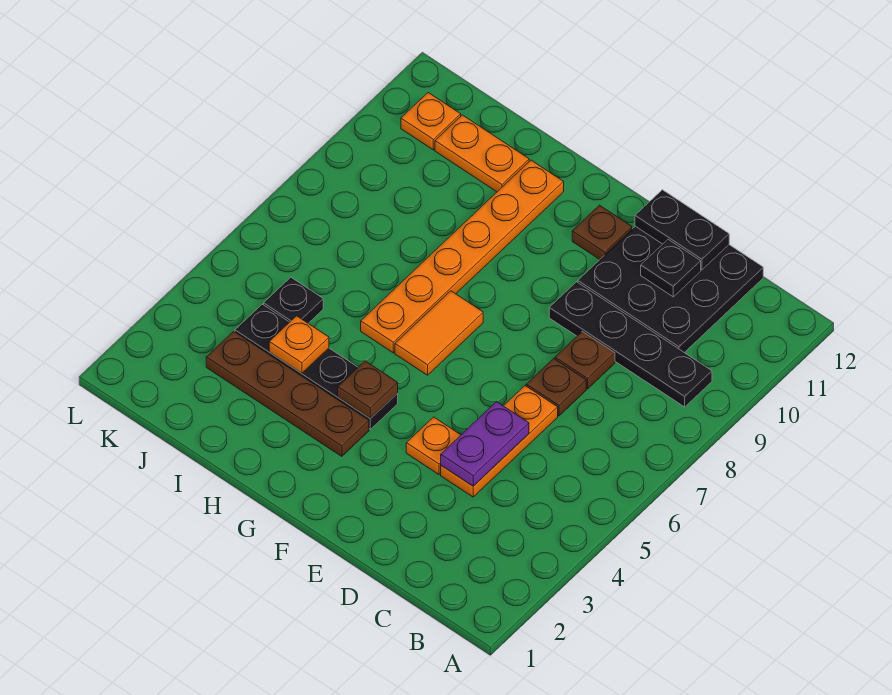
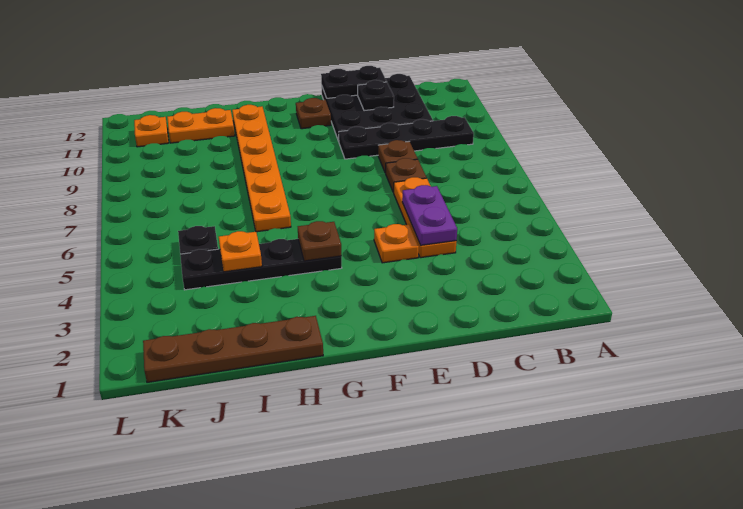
brown plate G3:J3 level 1 -> brown plate H1:K1 level 1
orange tile G6:G7 level 1 -> none

